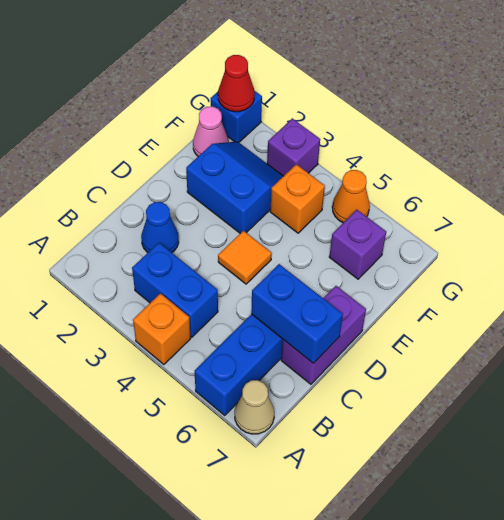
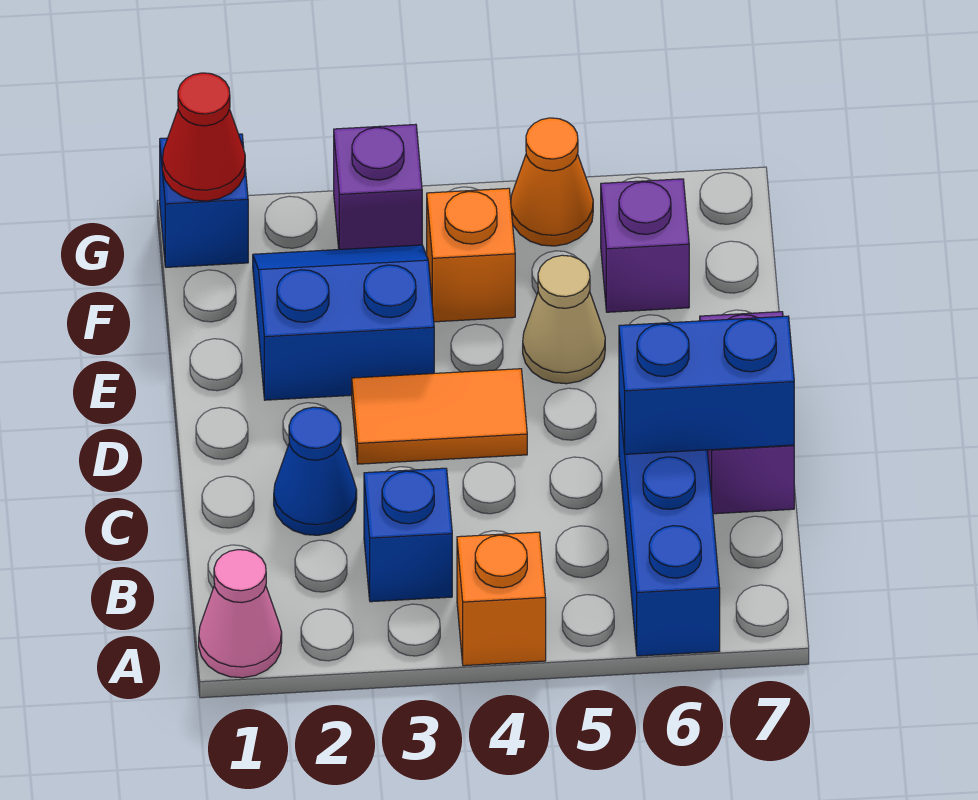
tan cone A7 level 1 -> tan cone E5 level 1
blue brick B3:B4 level 1 -> blue brick B3 level 1
orange tile D4 level 1 -> orange tile D3:D4 level 1
pink cone F1 level 1 -> pink cone A1 level 1

